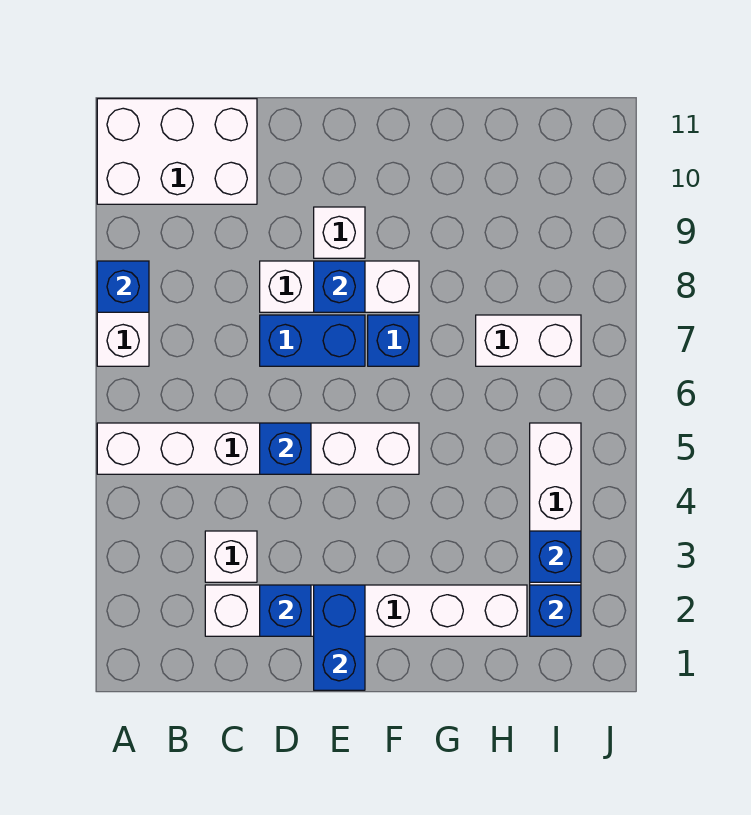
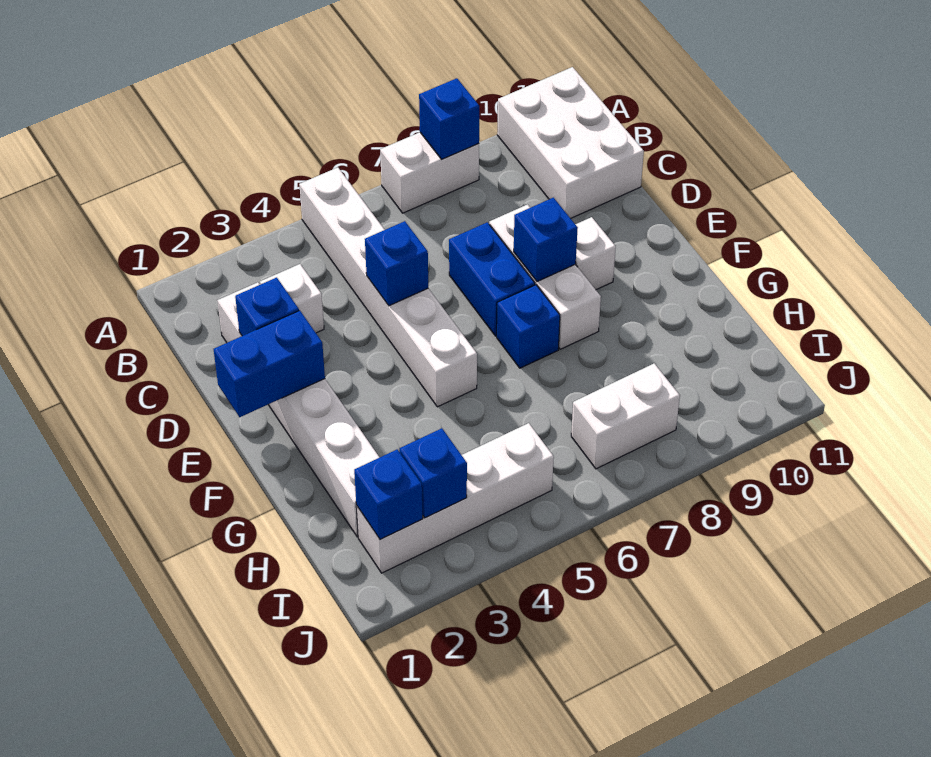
white brick H7:I7 level 1 -> white brick I7:I8 level 1

